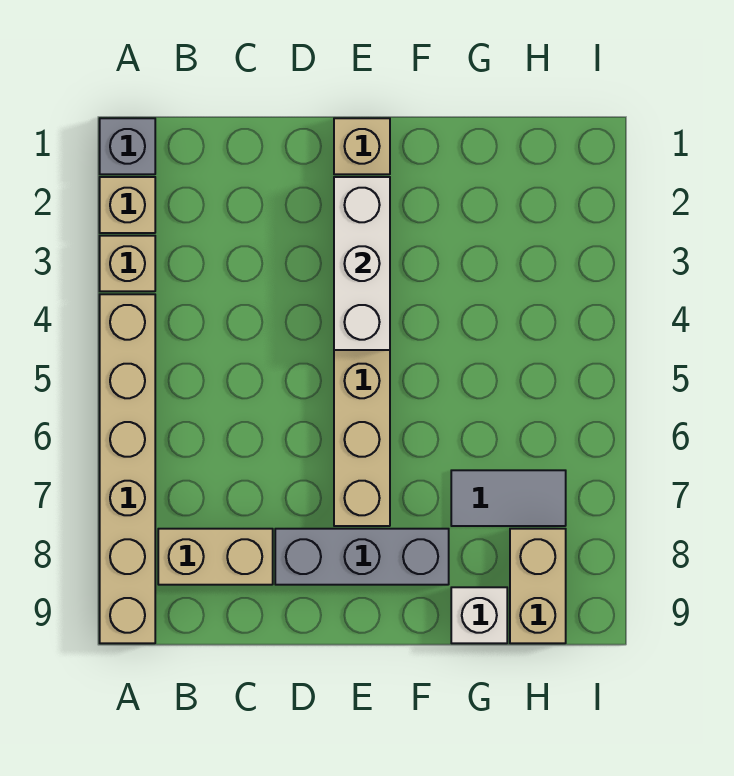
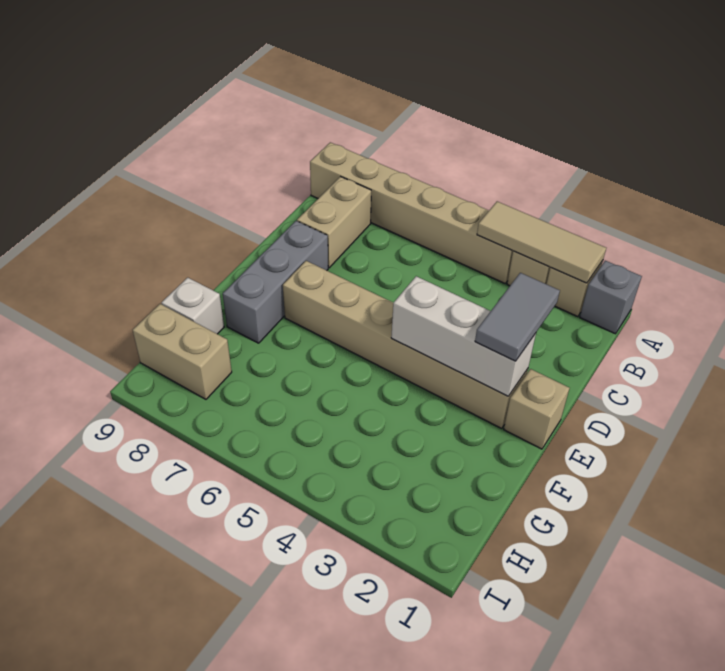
none -> tan tile A2:A4 level 2
grey tile G7:H7 level 1 -> grey tile D2:E2 level 3

